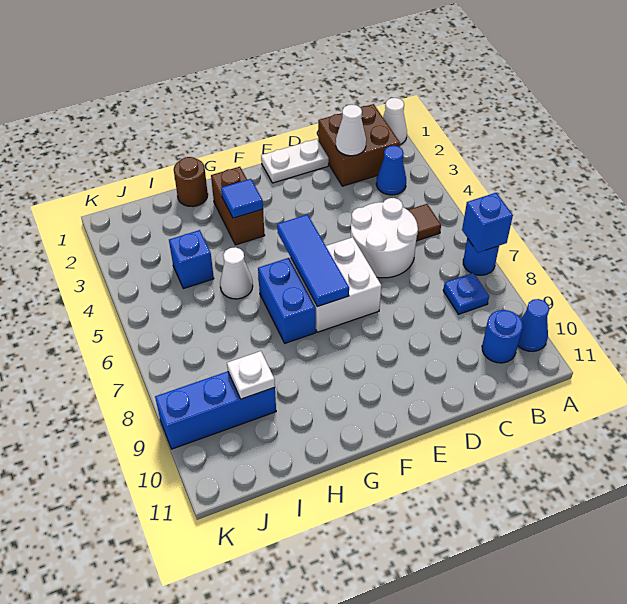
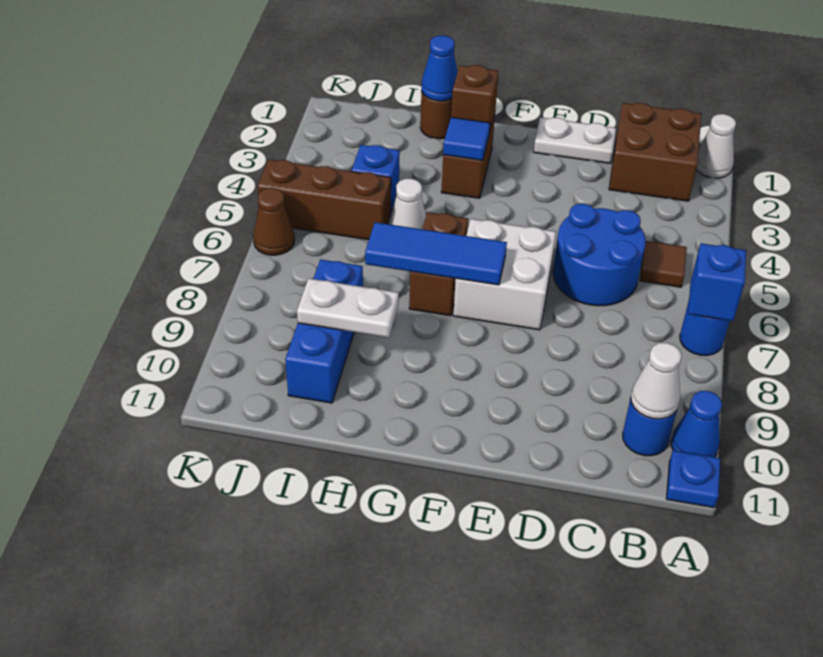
blue cone B3 level 1 -> blue cone H1 level 2
blue plate B8 level 1 -> blue plate A11 level 1
white cone C2 level 2 -> white cone B10 level 2
white round brick C5:D6 level 1 -> blue round brick C5:D6 level 1
blue tile F5:F7 level 2 -> blue tile F7:H7 level 2
none -> brown brick G2 level 2
blue brick G6:G7 level 1 -> brown brick G6:G7 level 1
none -> brown brick I5:K5 level 1
blue brick I9:K9 level 1 -> blue brick I8:I10 level 1
white plate I9 level 2 -> white plate H9:I9 level 2
none -> brown cone K6 level 1

